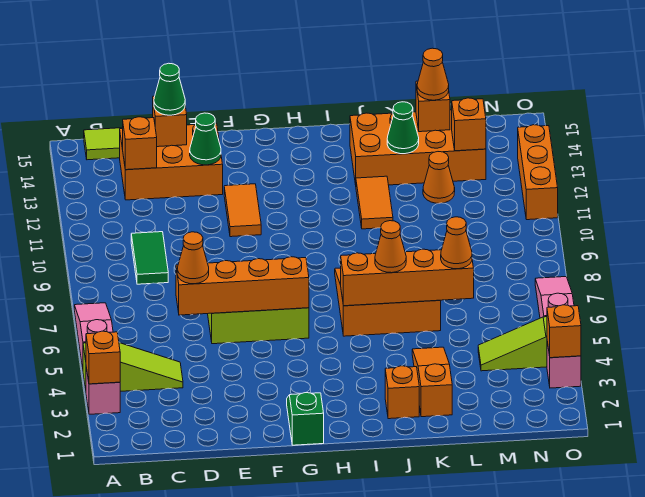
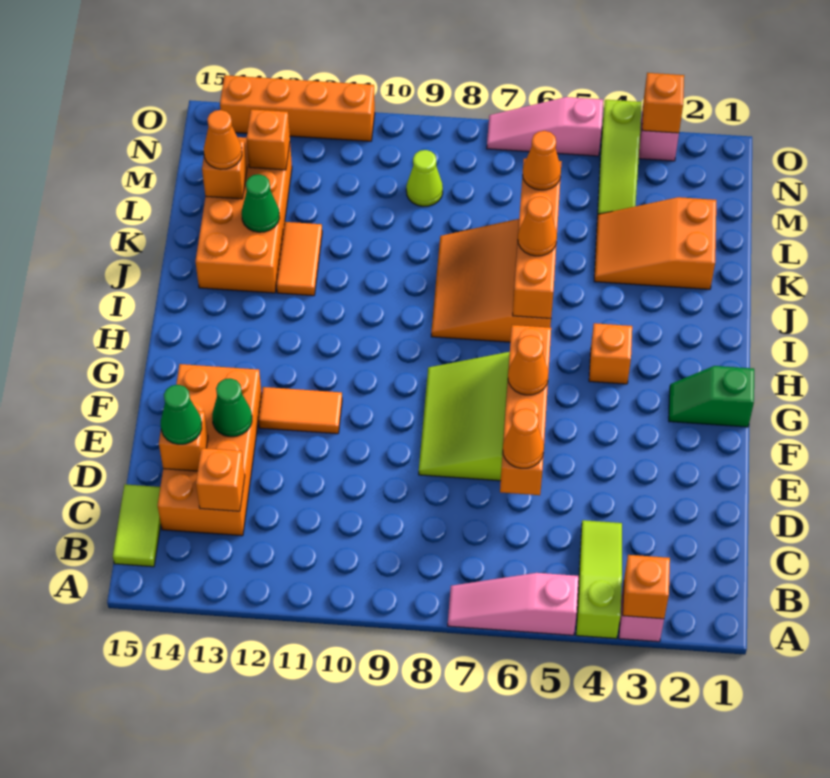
green tile C9:C10 level 1 -> none
orange brick C13:E14 level 1 -> orange brick C13:F14 level 1
orange brick J2 level 1 -> orange brick H4 level 1
orange tile J11:J12 level 1 -> orange tile J12:K12 level 1
orange slope K2:K4 level 1 top 2 -> orange slope K2:L4 level 1 top 2
orange cone L12 level 1 -> orange cone F6 level 3
none -> lime cone M9 level 1
orange brick O11:O13 level 1 -> orange brick O11:O14 level 1

